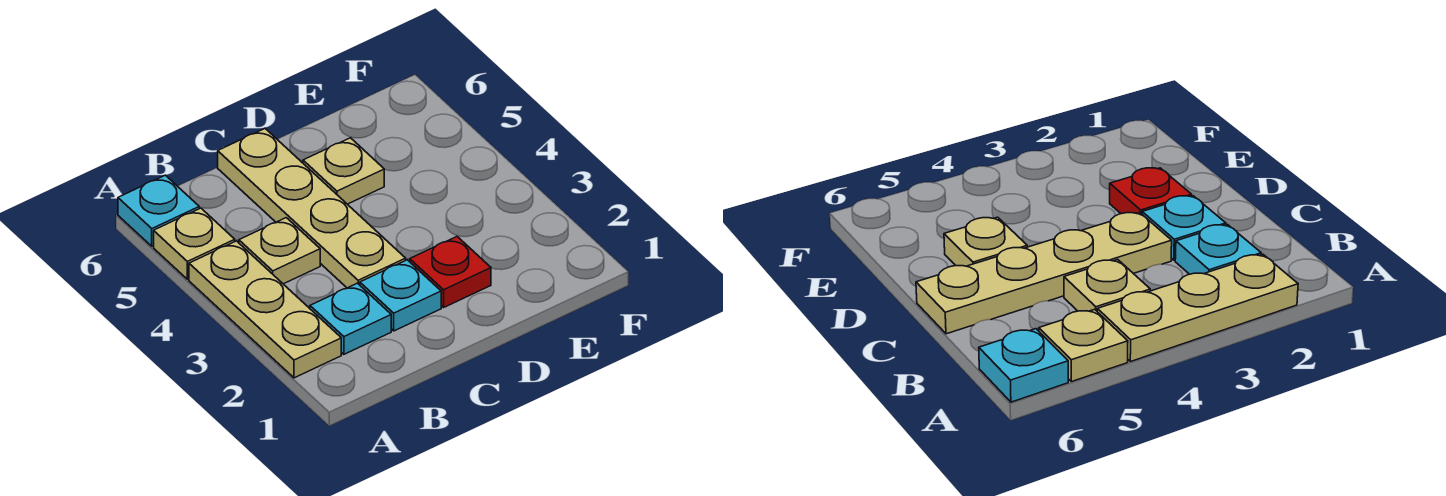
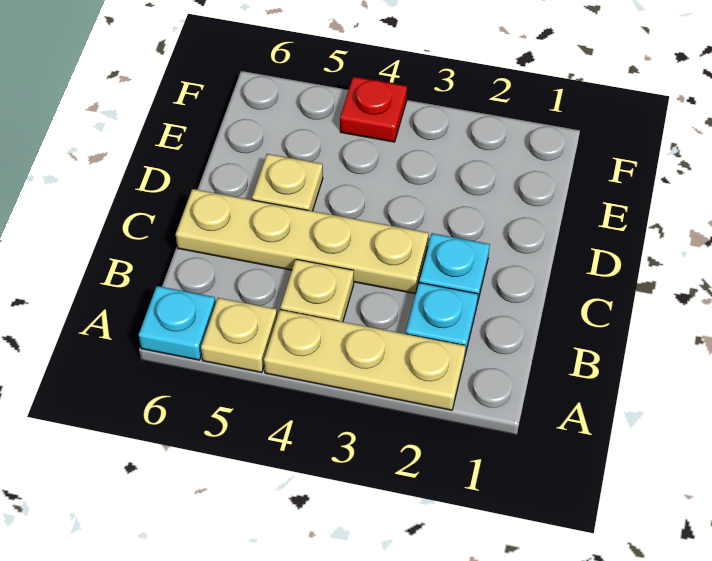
red plate D2 level 1 -> red plate F4 level 1

